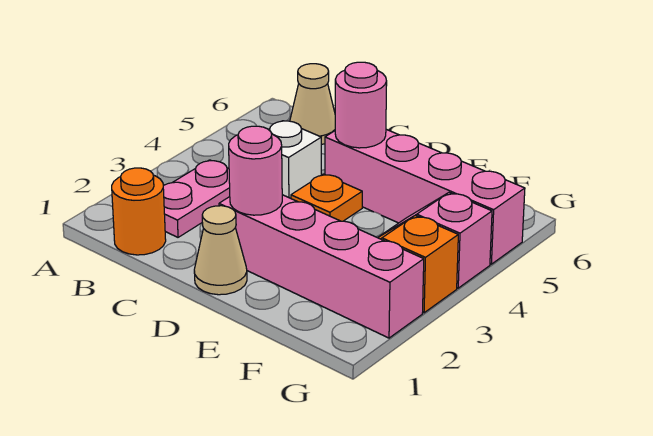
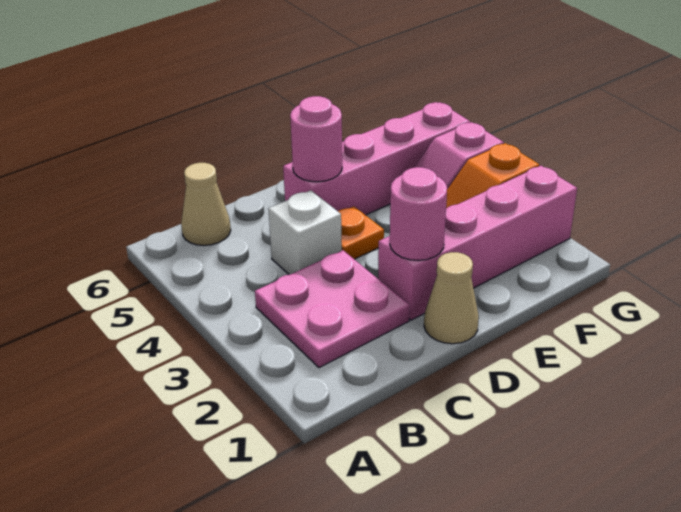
orange round brick B1 level 1 -> none
pink plate B2:B3 level 1 -> pink plate B2:C3 level 1

